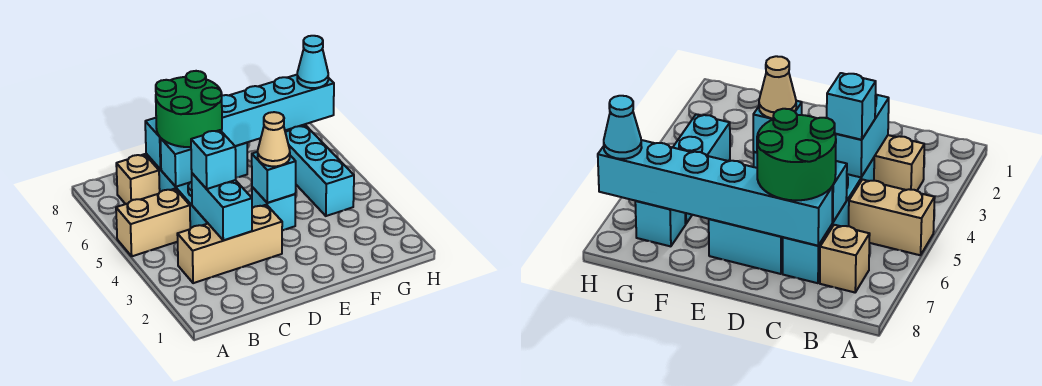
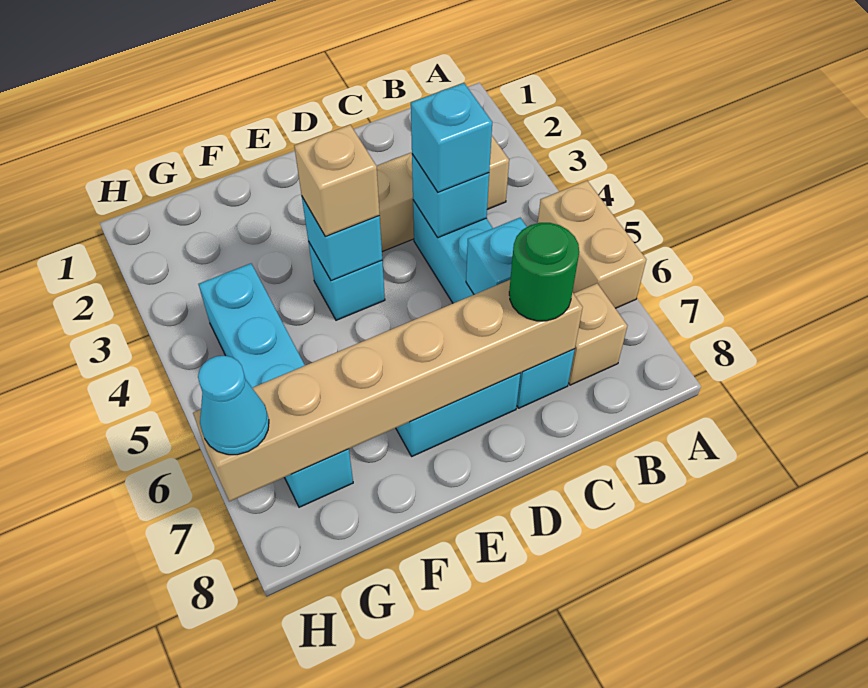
tan brick A5:B5 level 1 -> tan brick A5:A6 level 1
cyan brick C3:C4 level 2 -> cyan brick C4 level 2
green round brick C6:D7 level 3 -> green round brick C7 level 3
cyan brick C7:H7 level 2 -> tan brick C7:H7 level 2
tan cone E4 level 3 -> tan brick E4 level 3

